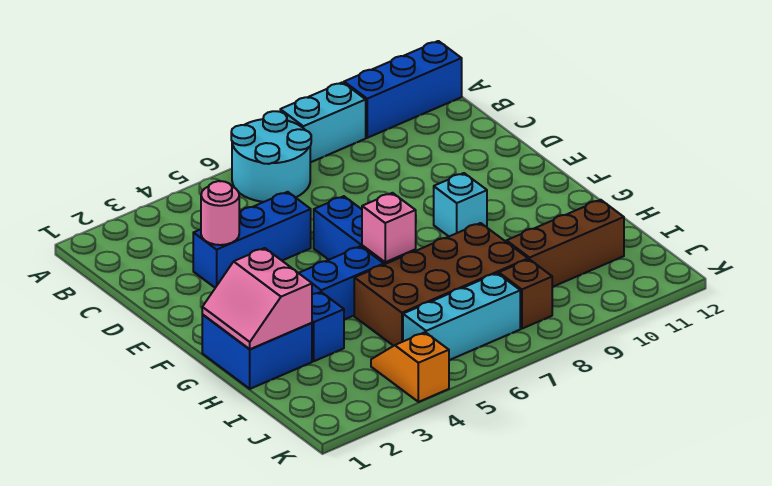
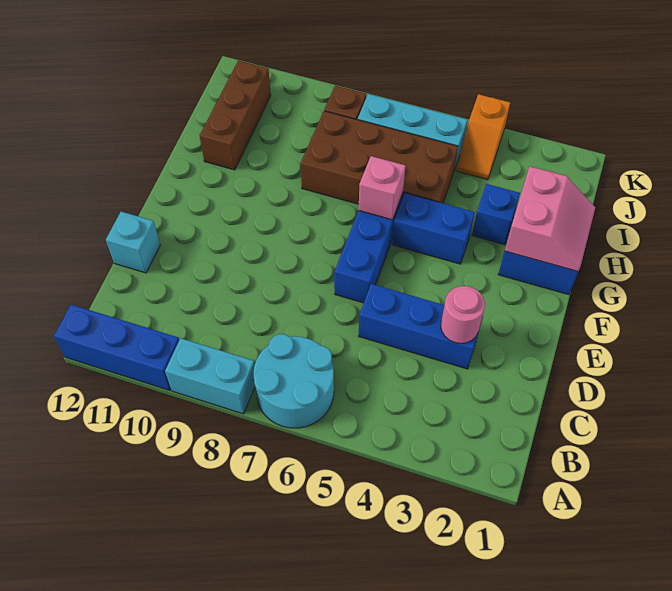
cyan brick F9 level 1 -> cyan brick D12 level 1
brown brick I9:I11 level 1 -> brown brick H11:J11 level 1

